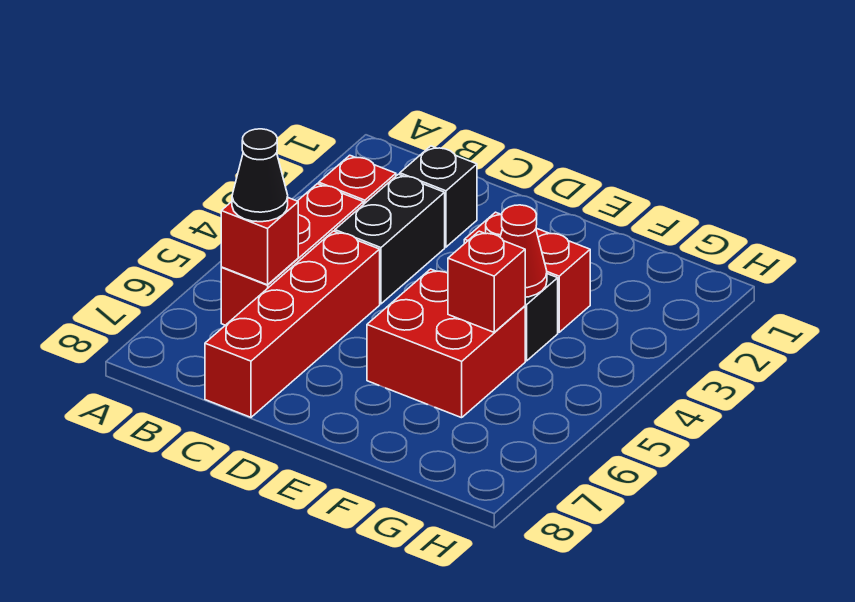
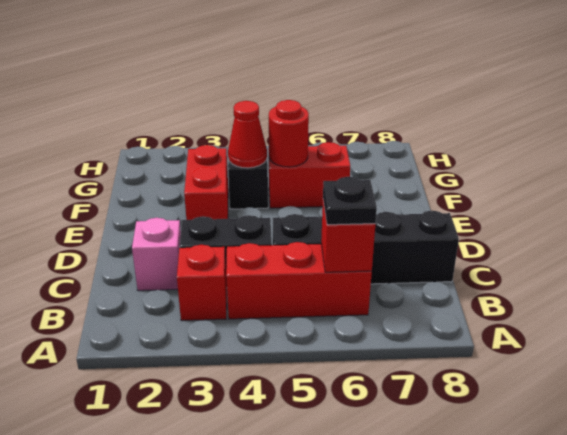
black cone B6 level 3 -> black plate B6 level 3
black brick C2 level 1 -> pink brick C2 level 1
red brick C5:C8 level 1 -> black brick C5:C8 level 1
red brick E5:F6 level 1 -> red brick F5:F6 level 1
red brick F5 level 2 -> red round brick F5 level 2

